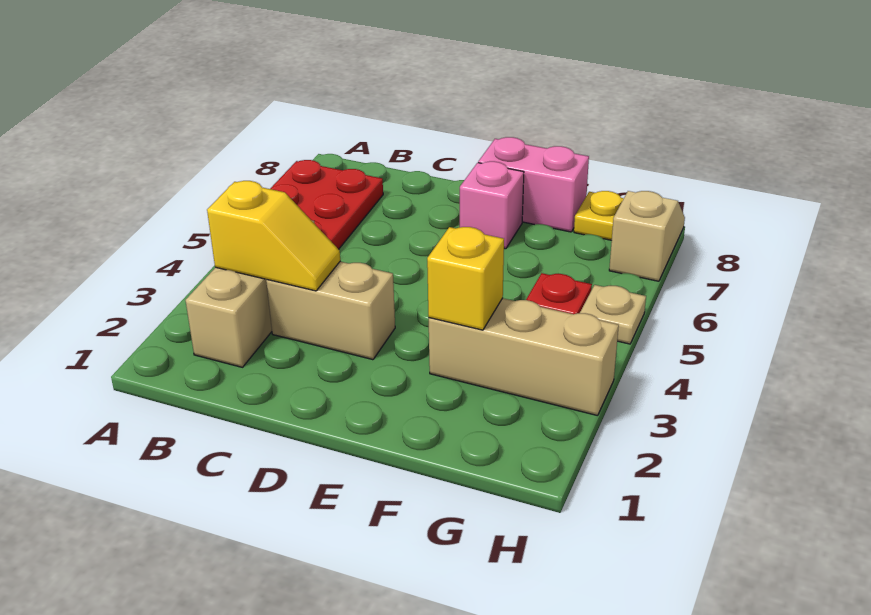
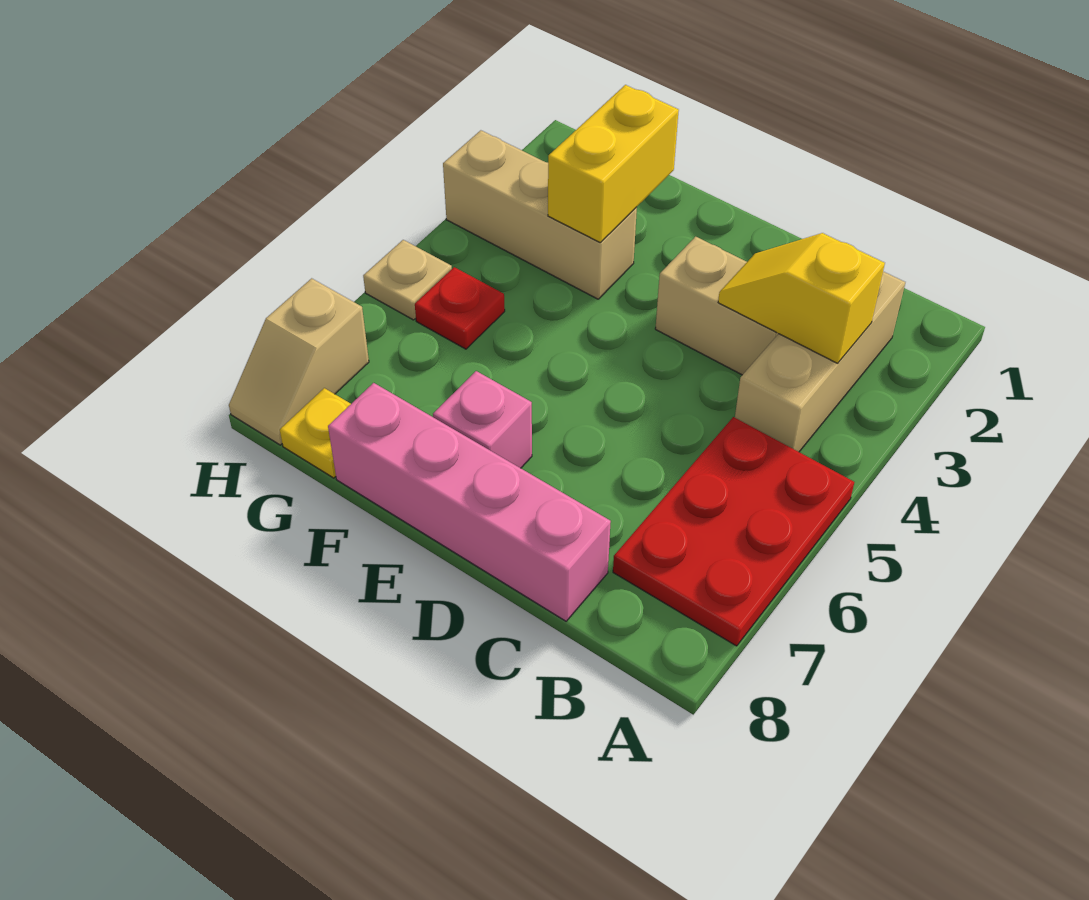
pink brick E8:F8 level 1 -> pink brick C8:F8 level 1
yellow brick F3 level 2 -> yellow brick F2:F3 level 2

